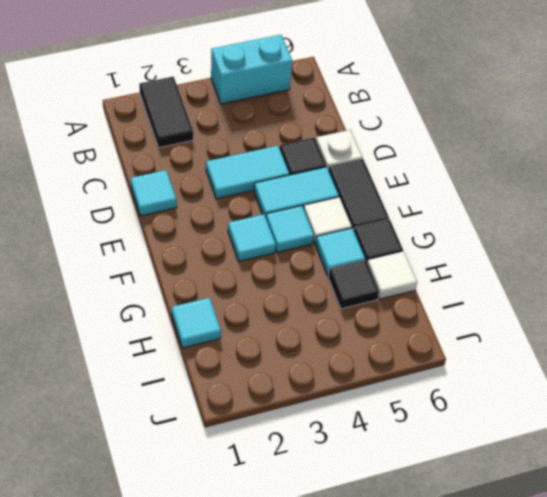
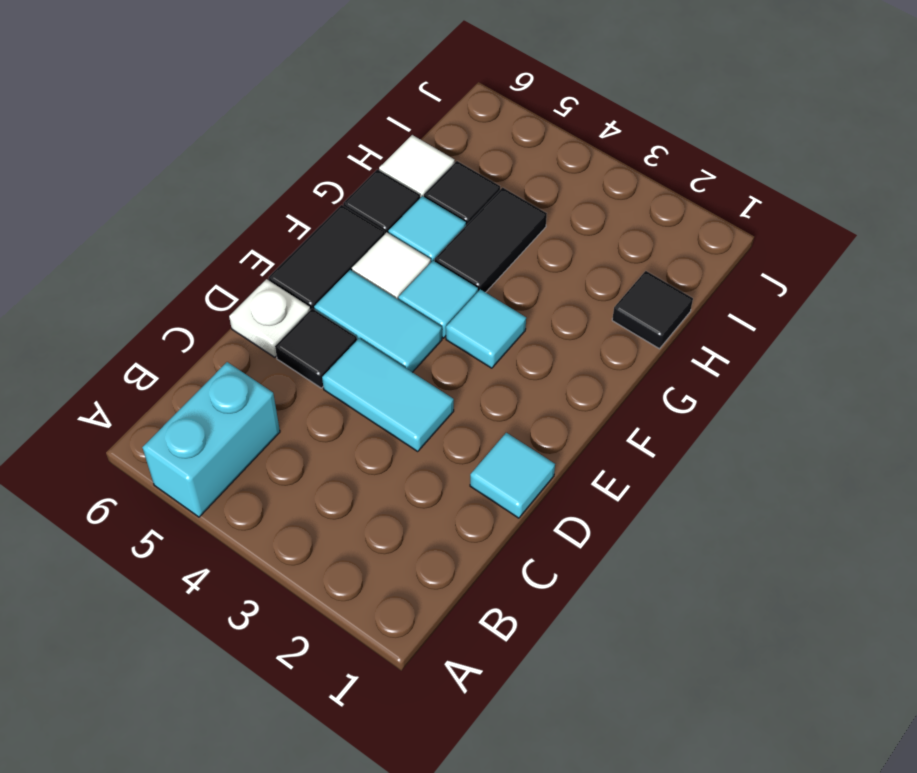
black tile A2:B2 level 1 -> black tile G4:H4 level 1
cyan brick A4:A5 level 1 -> cyan brick A5:B5 level 1
cyan tile H1 level 1 -> black tile H1 level 1

